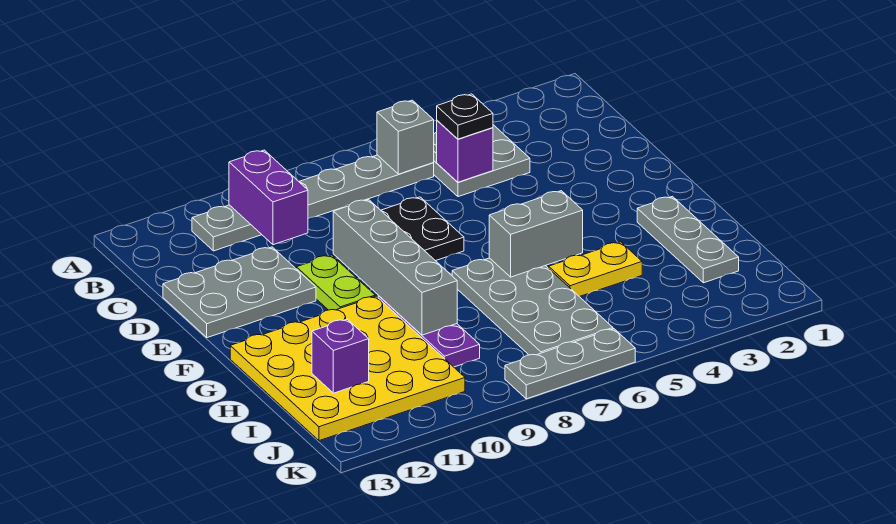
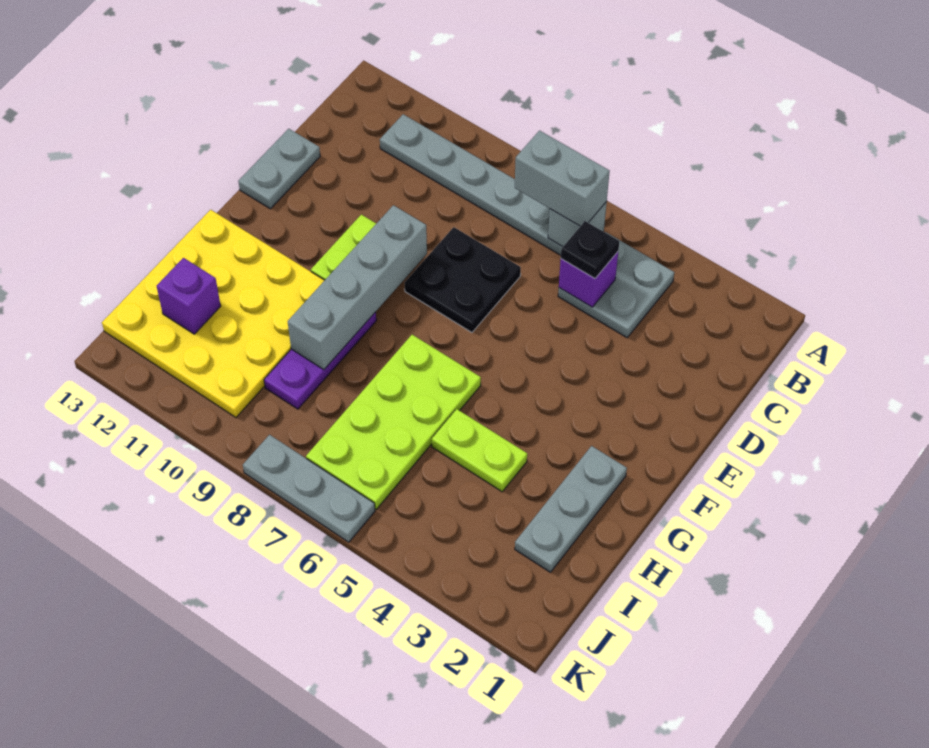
purple brick B10:C10 level 2 -> none
grey plate D11:E13 level 1 -> grey plate D13:E13 level 1
grey brick G5:G6 level 2 -> grey brick B6:B7 level 3
grey plate G6:J7 level 1 -> lime plate G6:J7 level 1
yellow plate H4:H5 level 1 -> lime plate H4:H5 level 1

